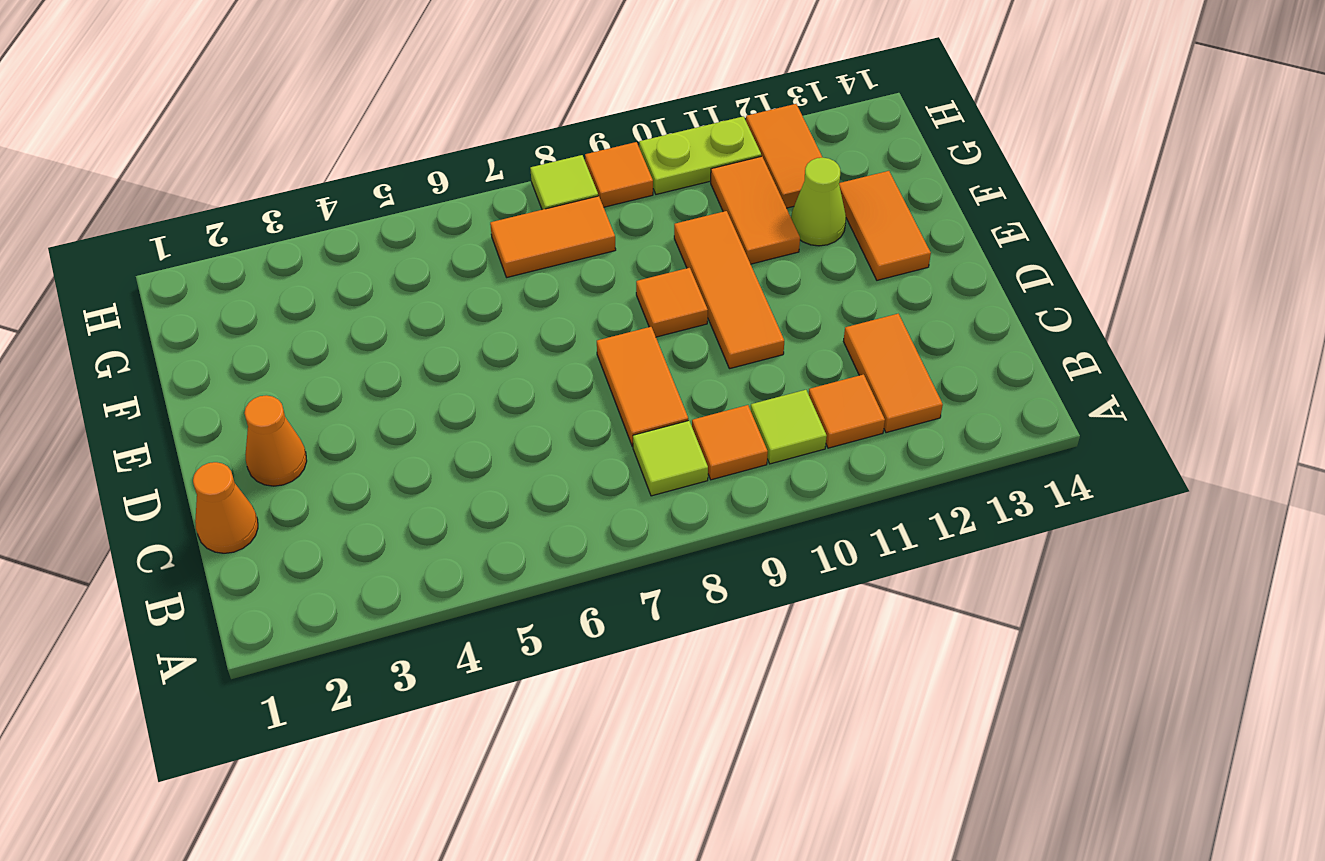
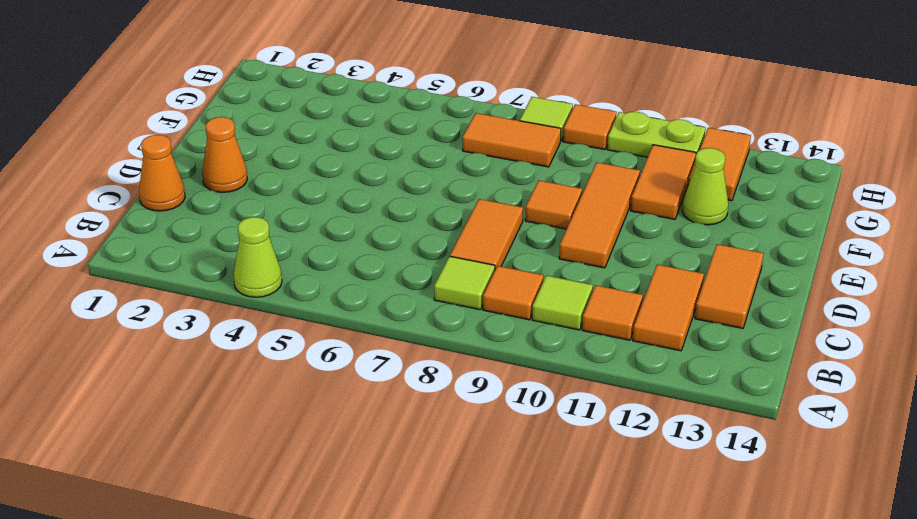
none -> lime cone A4 level 1
orange tile E13:F13 level 1 -> orange tile C13:D13 level 1

